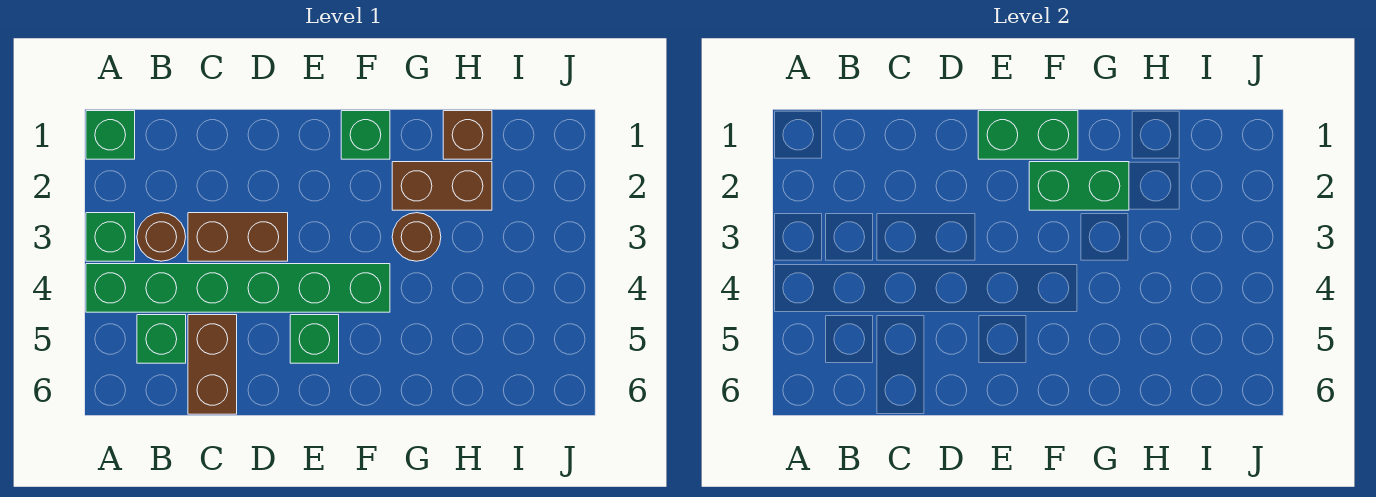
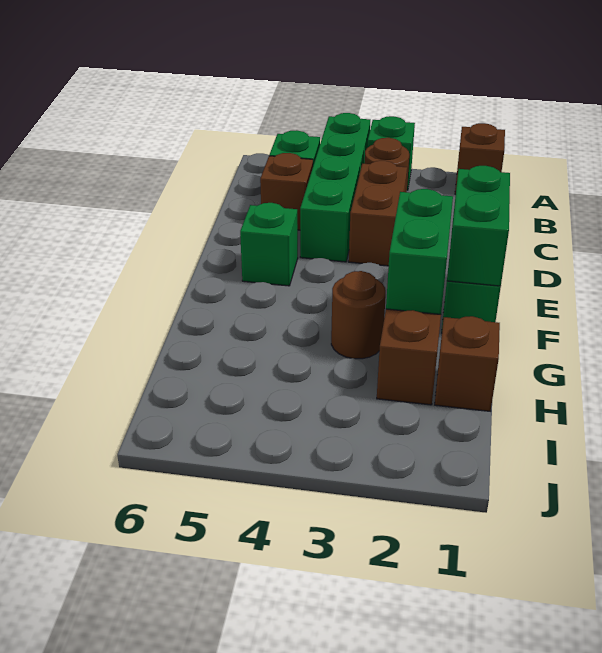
green brick A1 level 1 -> brown brick A1 level 1
green brick A4:F4 level 1 -> green brick A4:D4 level 1
brown brick C5:C6 level 1 -> brown brick C5 level 1

